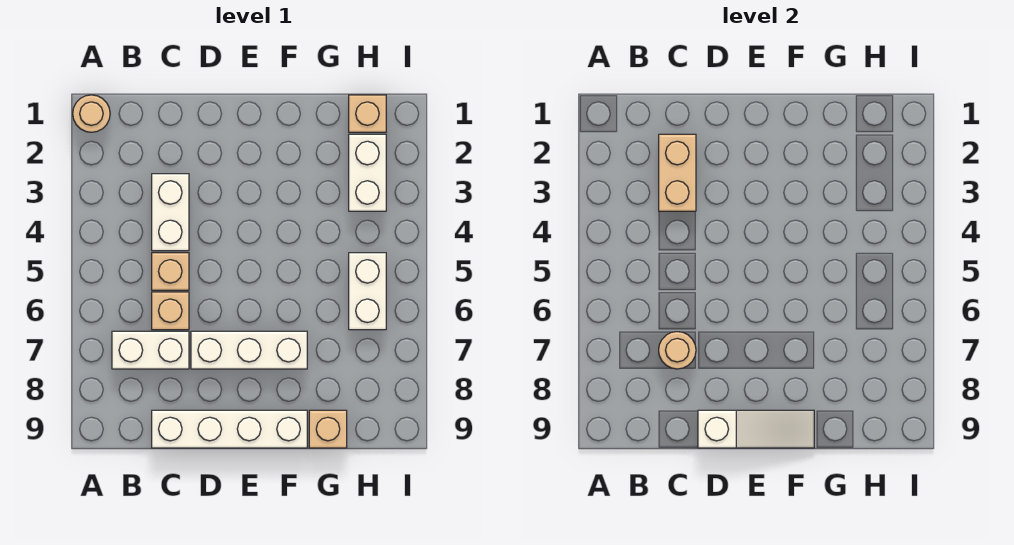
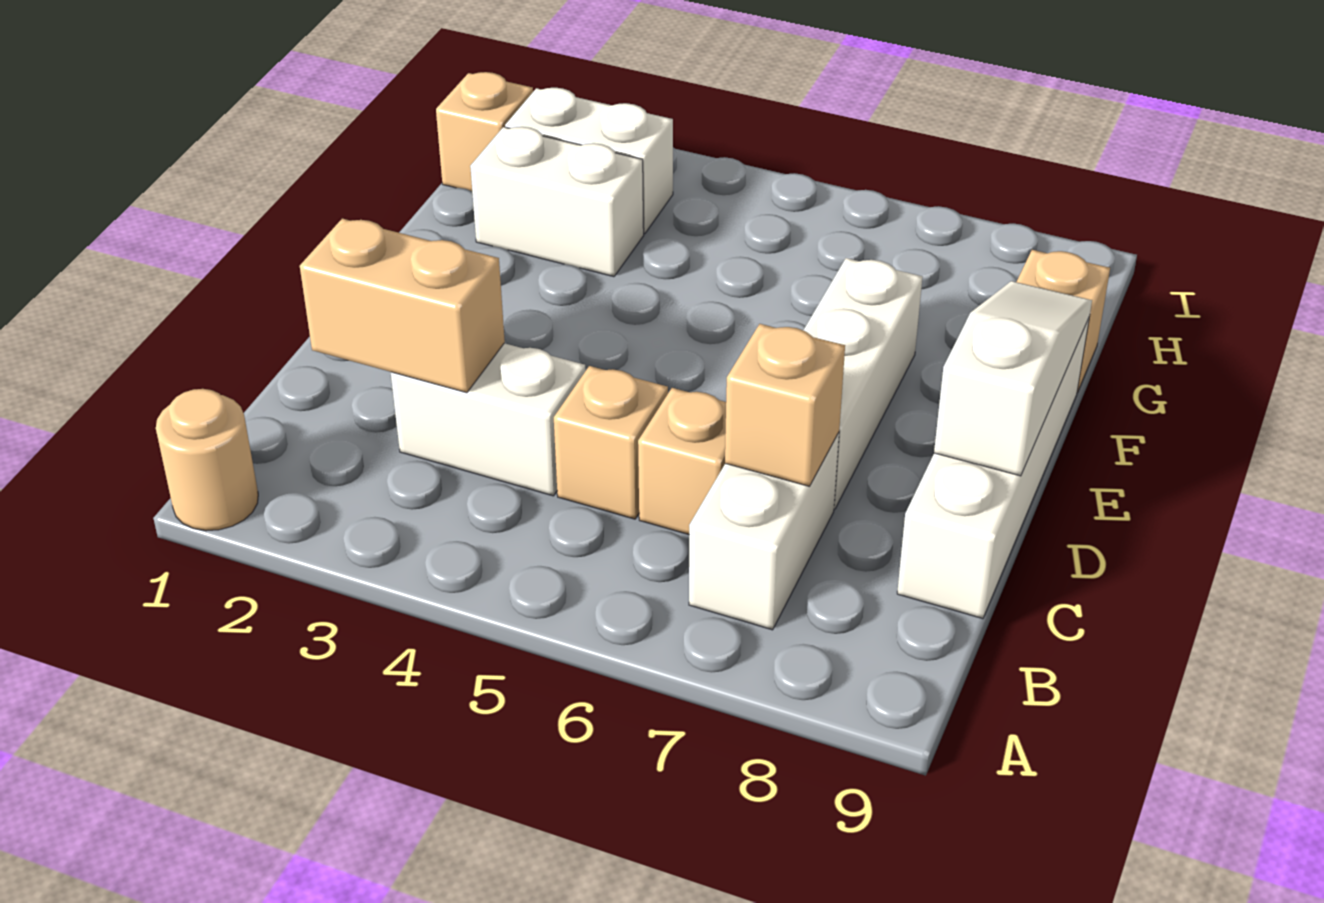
tan round brick C7 level 2 -> tan brick C7 level 2
white brick H5:H6 level 1 -> white brick G2:G3 level 1

